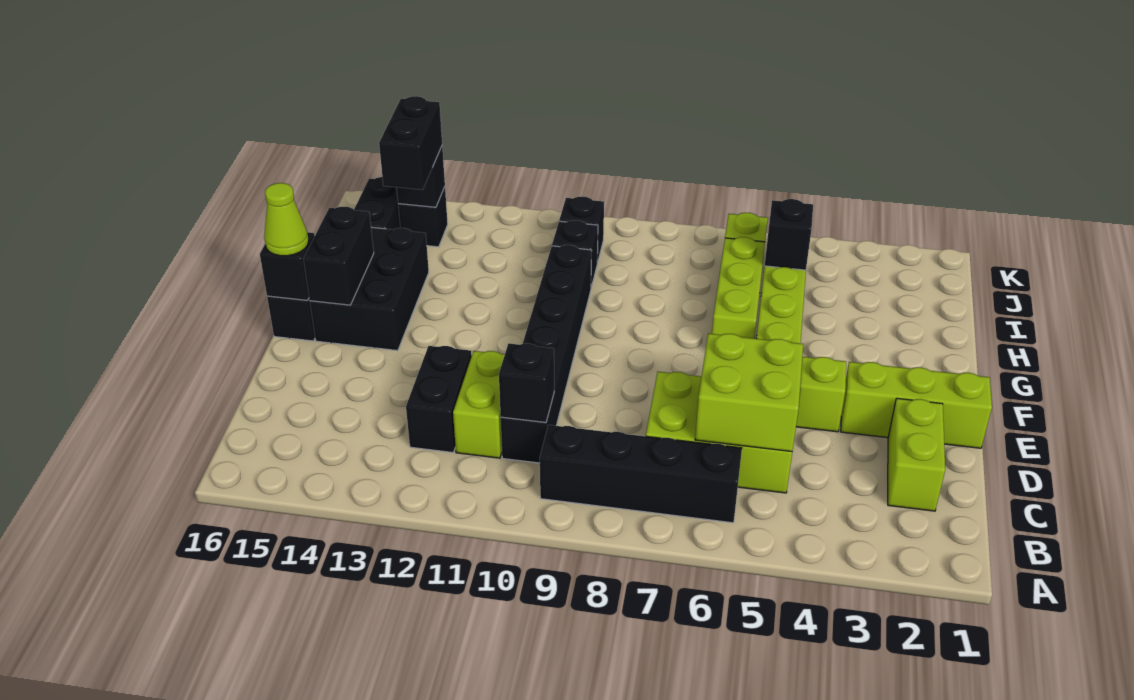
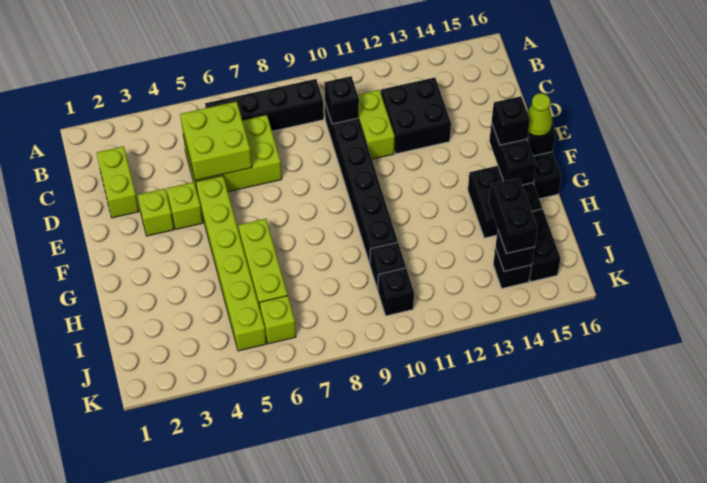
black brick C12:D12 level 1 -> black brick C12:D13 level 1
lime brick E1:E3 level 1 -> lime brick E3 level 1
black brick F14:H15 level 1 -> black brick G14:H15 level 1
black brick I5 level 2 -> black brick F15 level 3

